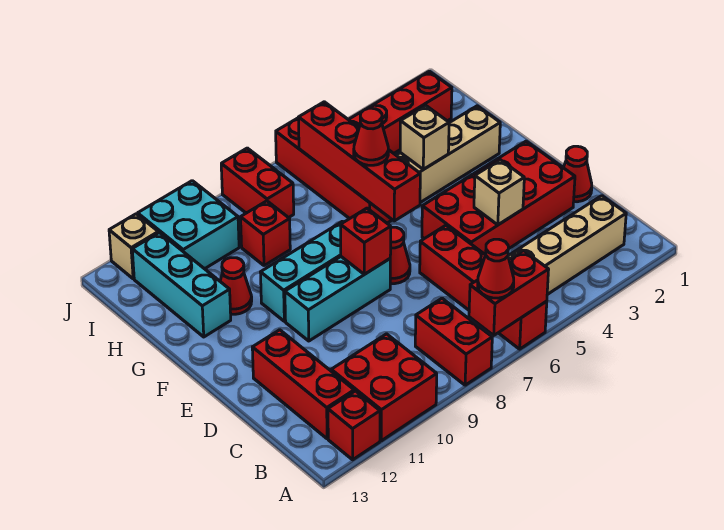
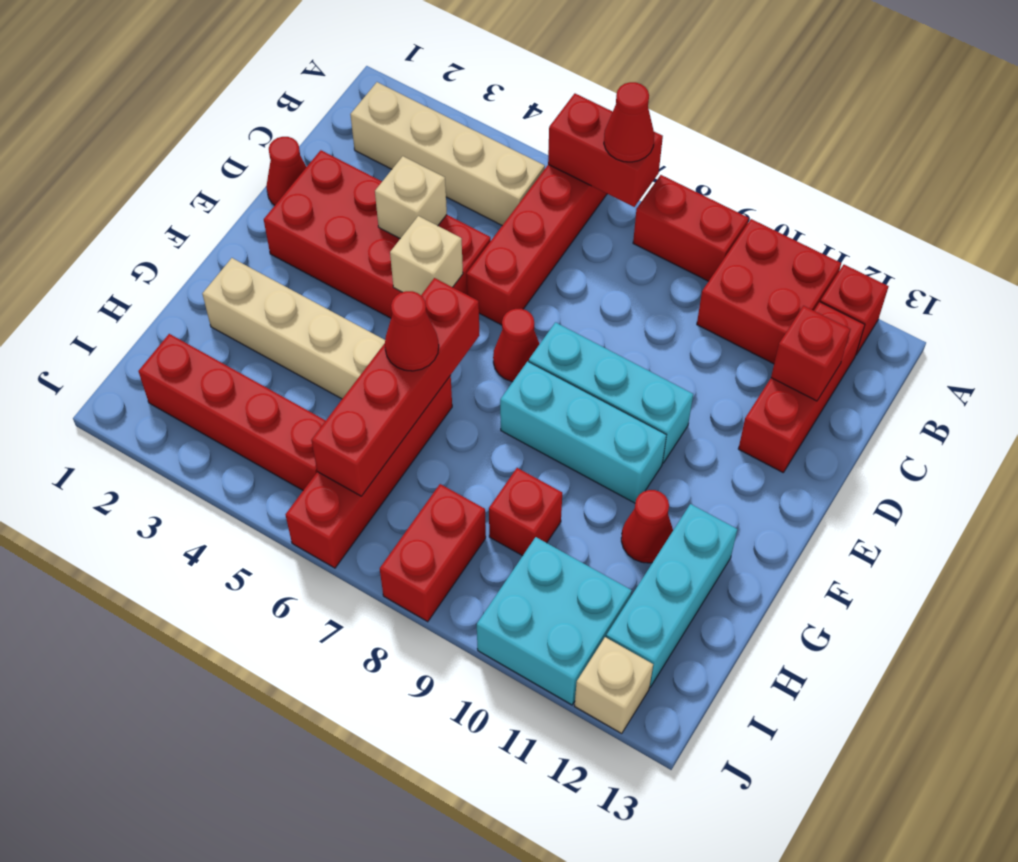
red brick A8:B8 level 1 -> red brick A8:A9 level 1
red brick E8 level 2 -> red brick C12 level 2
tan brick G4 level 2 -> tan brick E5 level 2

